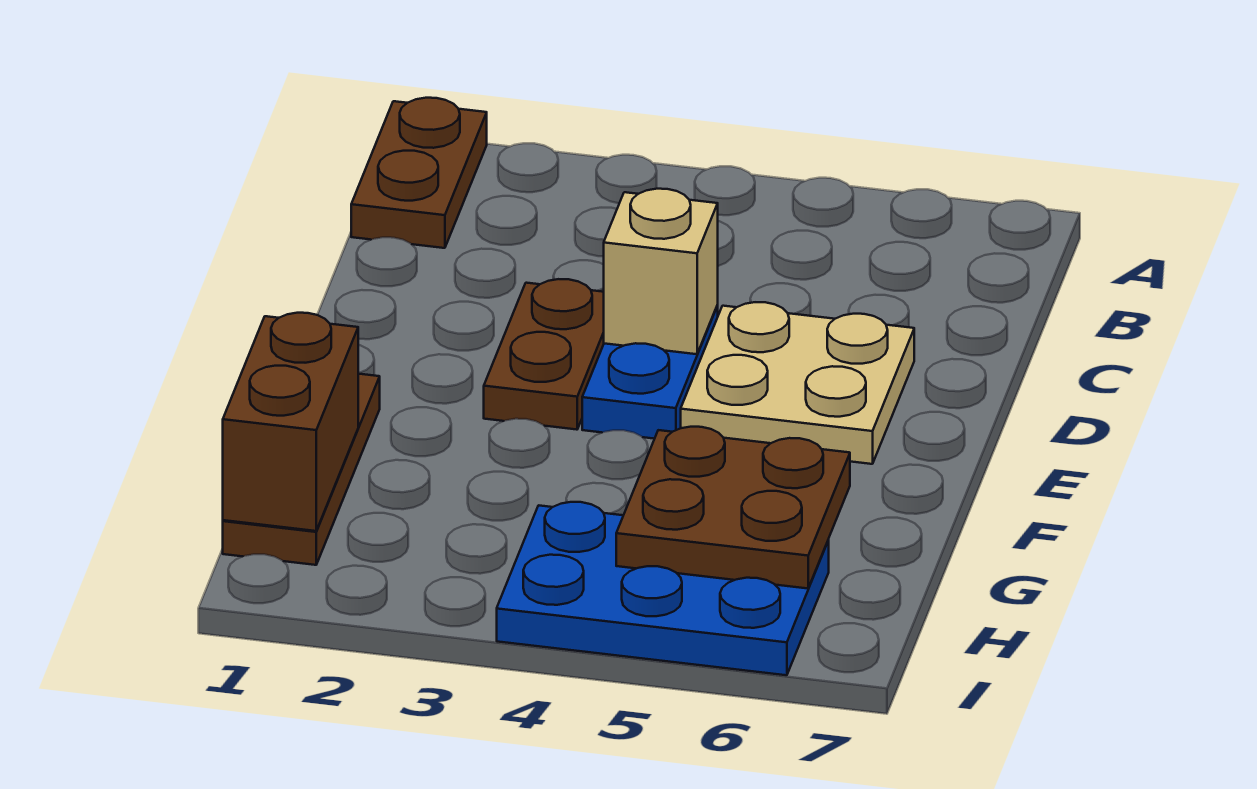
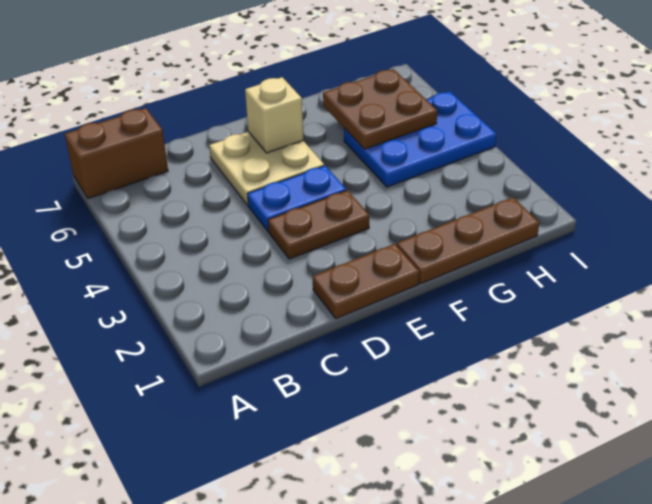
brown plate A1:B1 level 1 -> brown plate D1:E1 level 1
tan brick D4 level 2 -> tan brick E6 level 2
brown brick G1:H1 level 2 -> brown brick A7:B7 level 1
blue plate H4:I6 level 1 -> blue plate G4:I5 level 1

